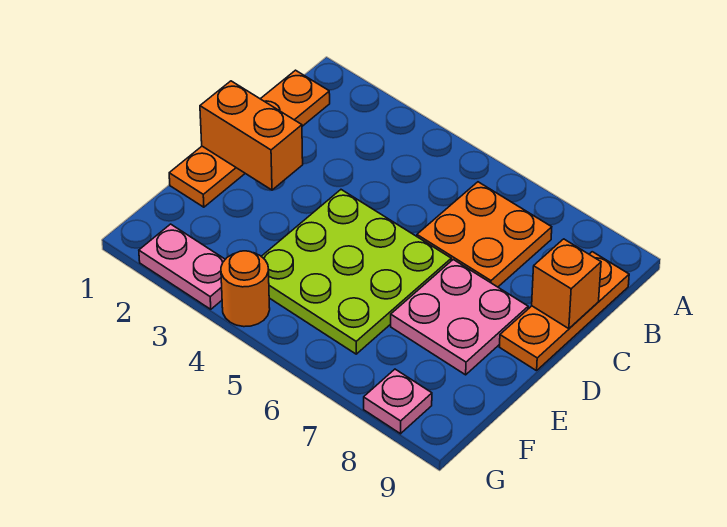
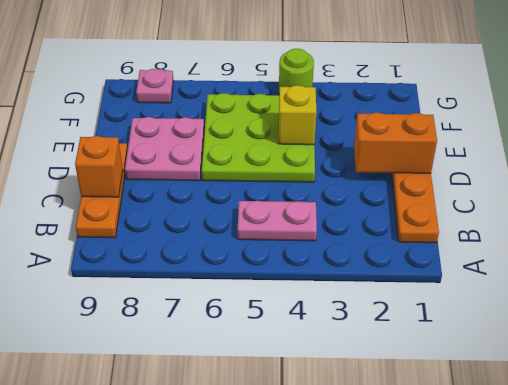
orange plate B6:C7 level 1 -> none
none -> yellow brick E4 level 2
pink plate G2:G3 level 1 -> pink plate B4:B5 level 1
orange round brick G4 level 1 -> lime round brick G4 level 1

